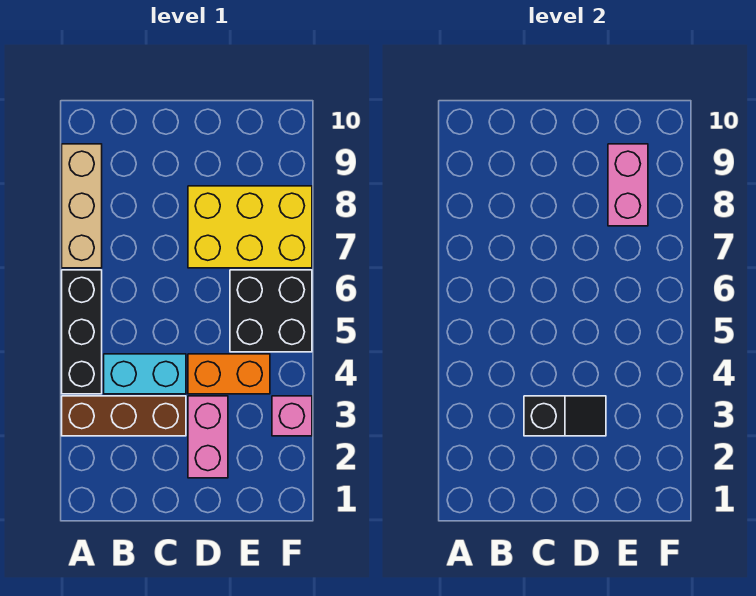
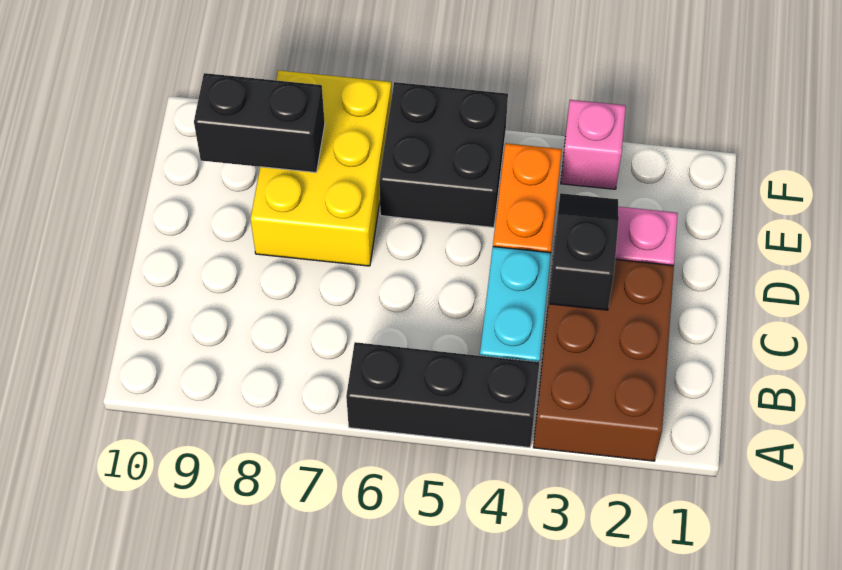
brown brick A3:C3 level 1 -> brown brick A2:C3 level 1
tan brick A7:A9 level 1 -> none
pink brick E8:E9 level 2 -> black brick E8:E9 level 2

